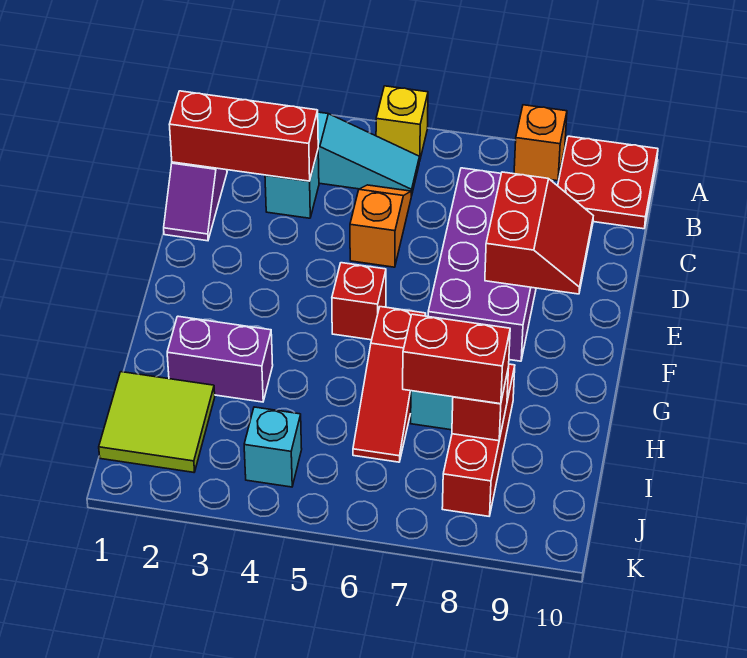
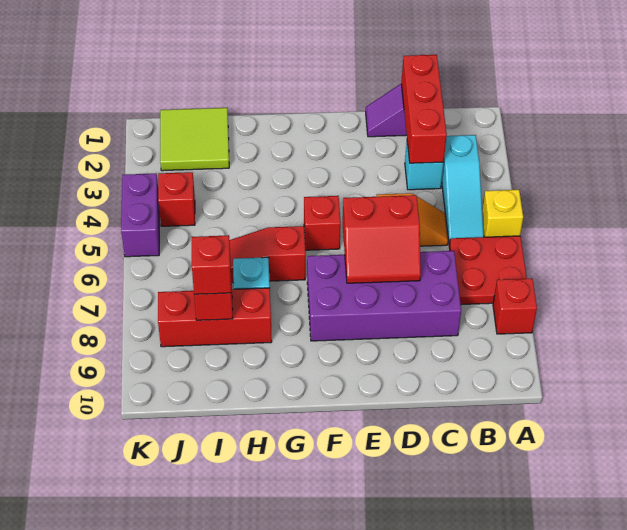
orange brick A8 level 1 -> red brick A8 level 1
red plate A9:B10 level 1 -> red plate A6:B7 level 1
red slope D8:E9 level 2 top 8 -> red slope D6:E7 level 2 top 6
purple brick H2:H3 level 1 -> purple brick K4:K5 level 1
red brick I7:I8 level 3 -> red brick I8 level 3
cyan brick J4 level 1 -> red brick J4 level 1

